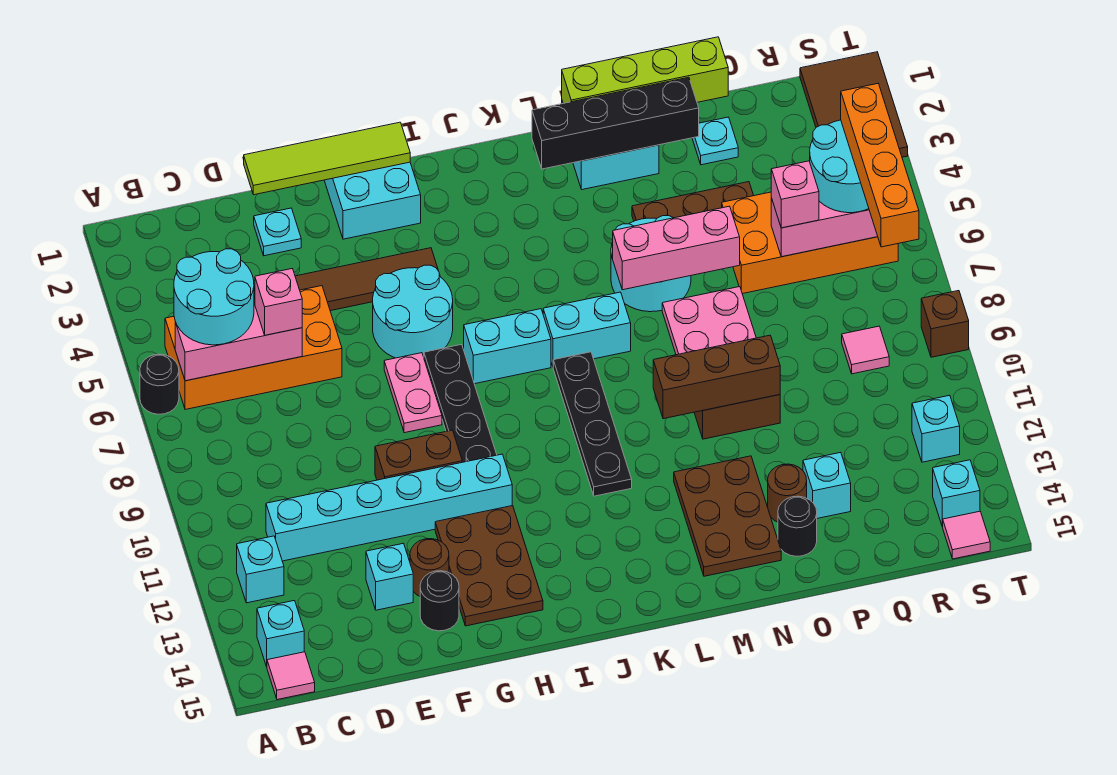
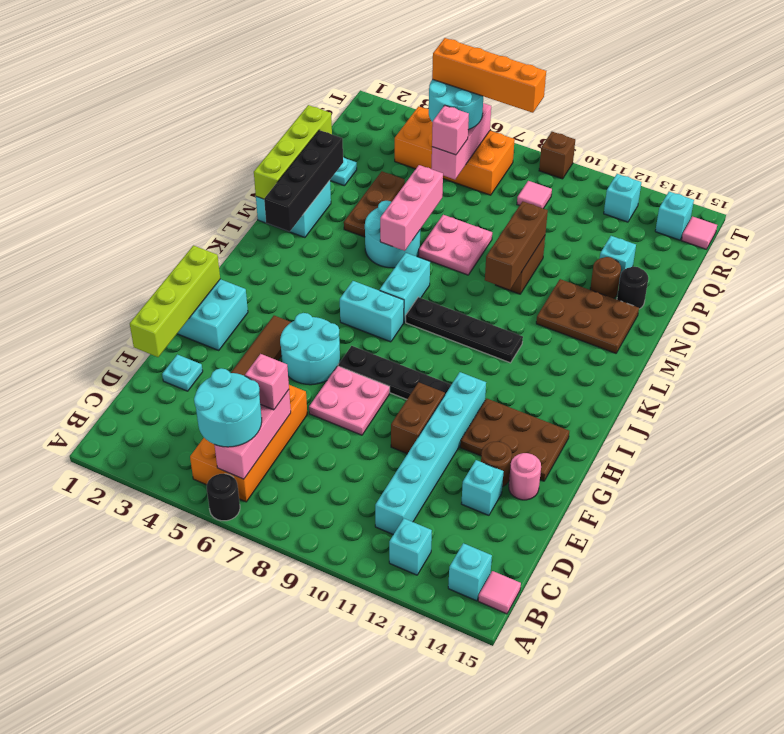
lime tile E1:H1 level 2 -> lime brick E1:H1 level 2
black round brick F14 level 1 -> pink round brick F14 level 1
pink plate G7:G8 level 1 -> pink plate F7:G8 level 1
cyan brick I7:J7 level 1 -> cyan brick J6:J7 level 1
orange brick P5:S6 level 1 -> orange brick R4:S7 level 1
brown tile S1:T3 level 1 -> none

